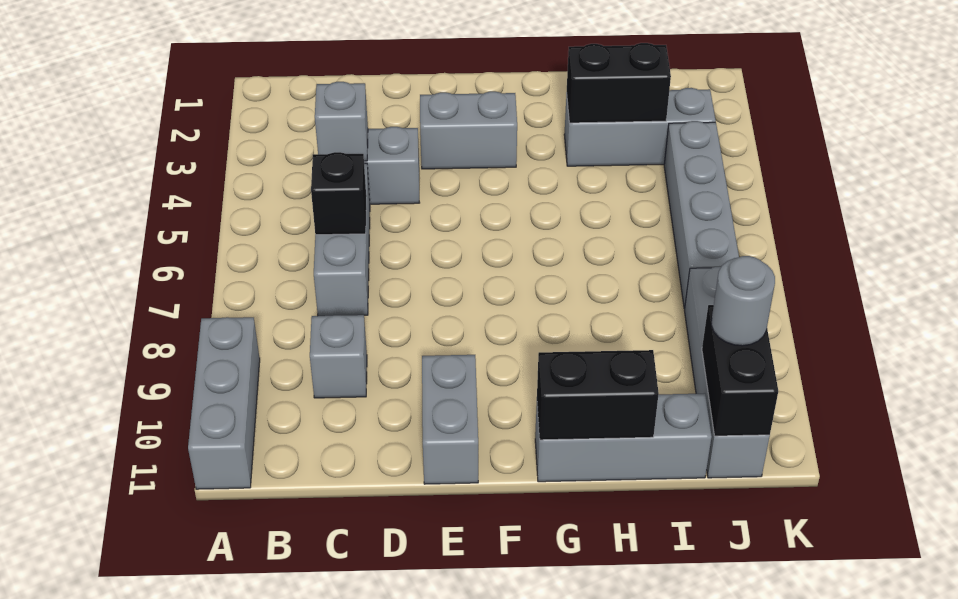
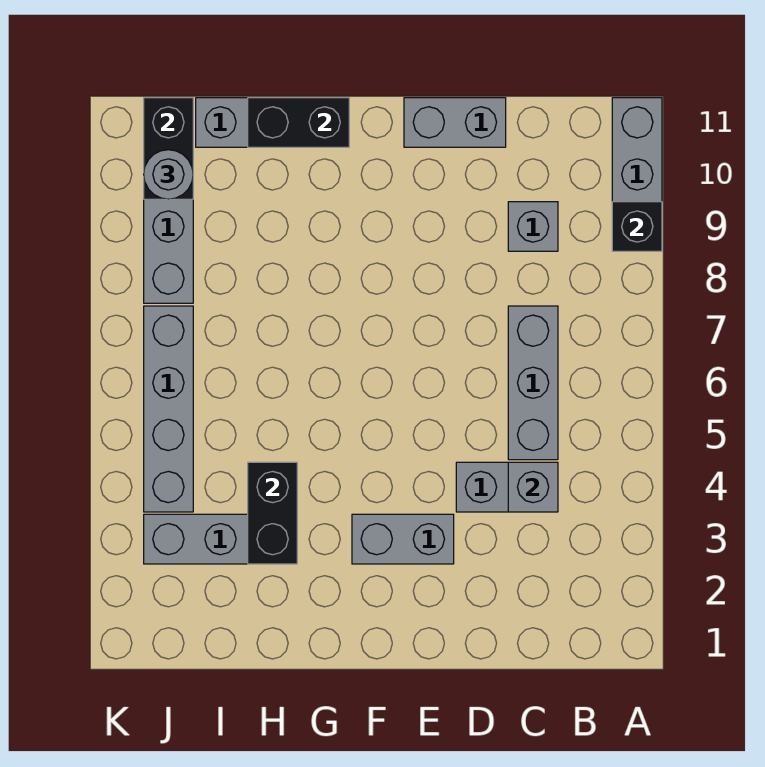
black brick C6 level 2 -> black brick A9 level 2
grey brick E10:E11 level 1 -> grey brick D11:E11 level 1
black brick H3:I3 level 2 -> black brick H3:H4 level 2

